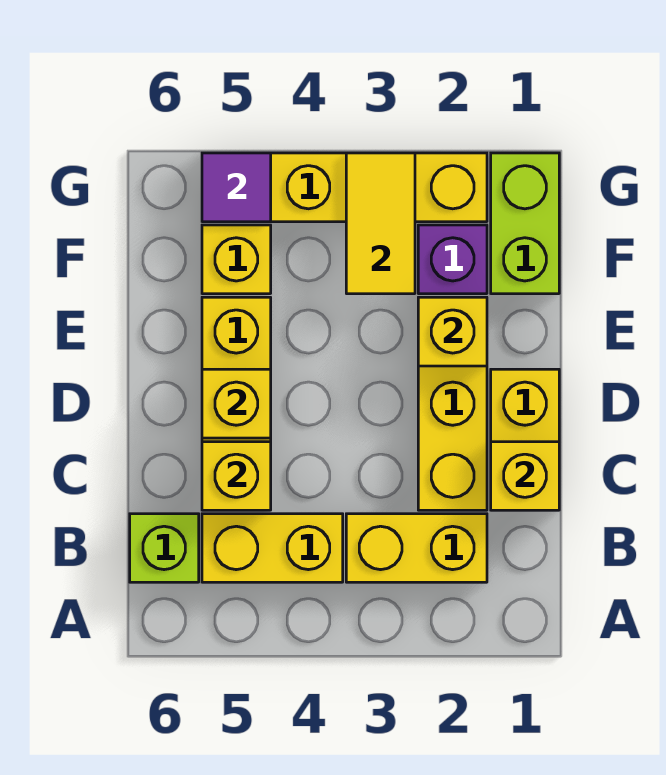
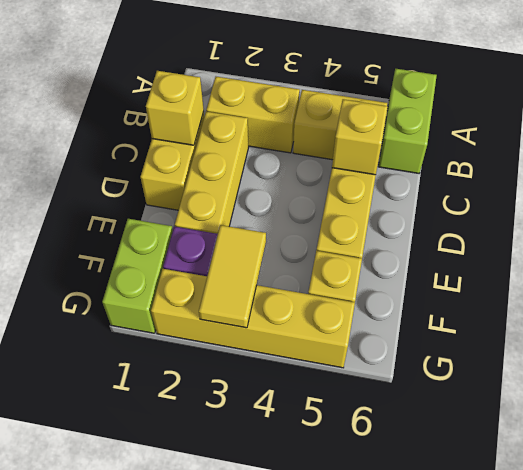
lime brick B6 level 1 -> lime brick A6:B6 level 1
yellow brick D5 level 2 -> none
yellow brick E2 level 2 -> none
purple tile G5 level 2 -> none

